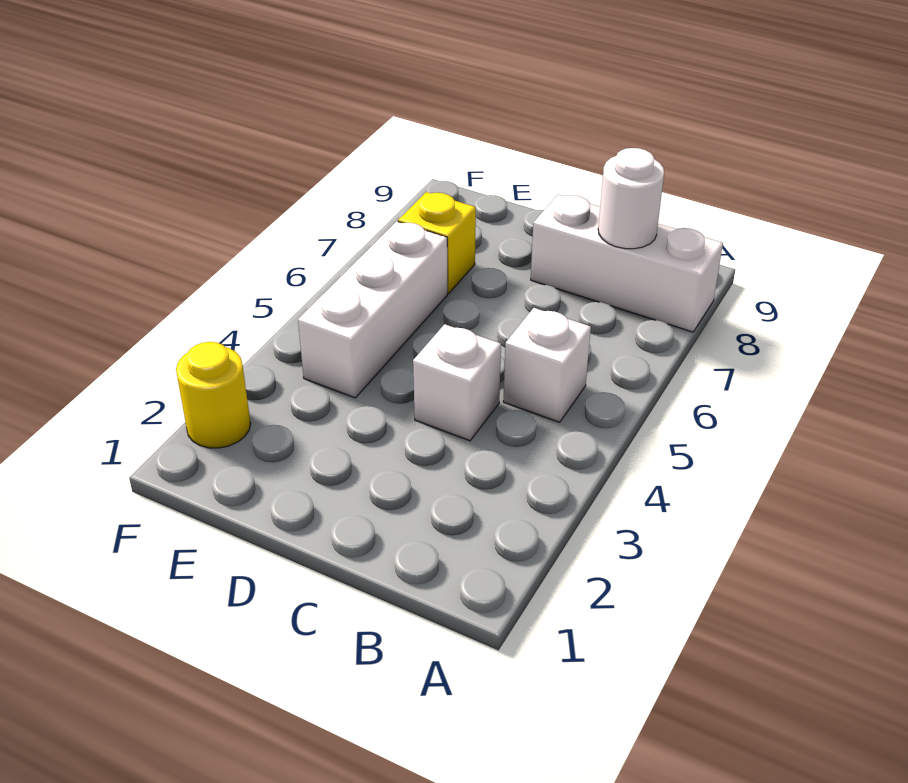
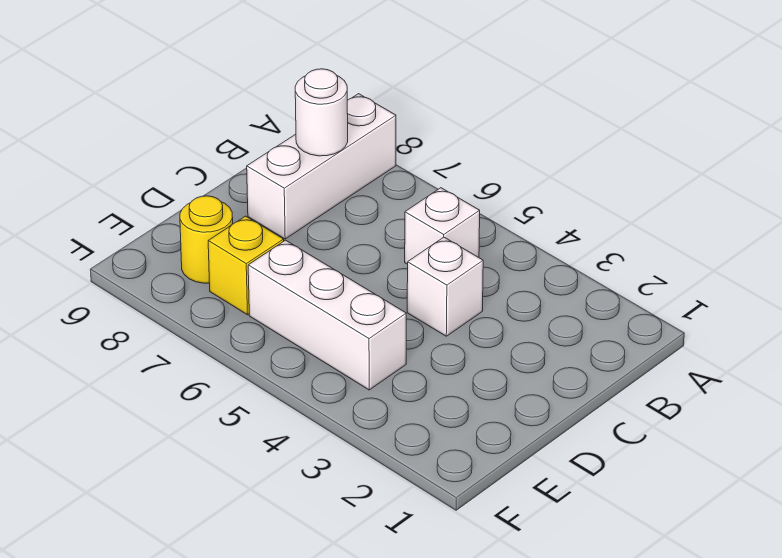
yellow round brick F2 level 1 -> yellow round brick E8 level 1

